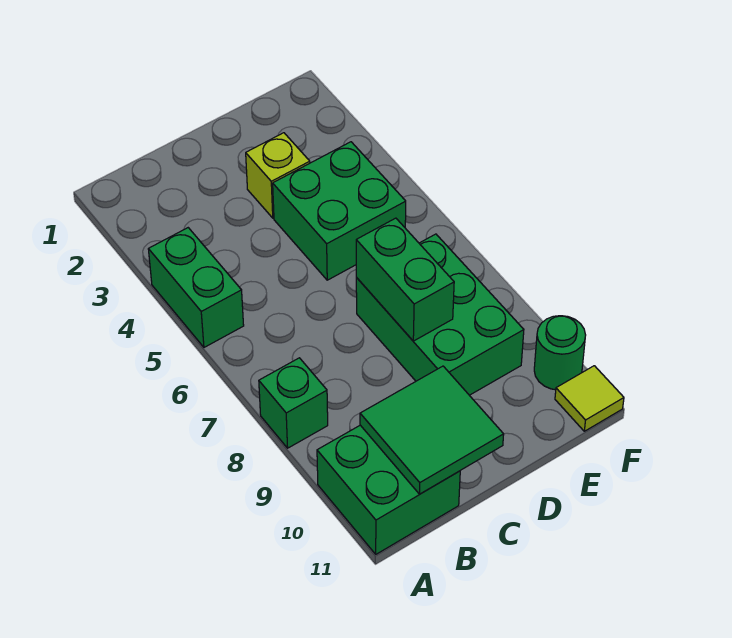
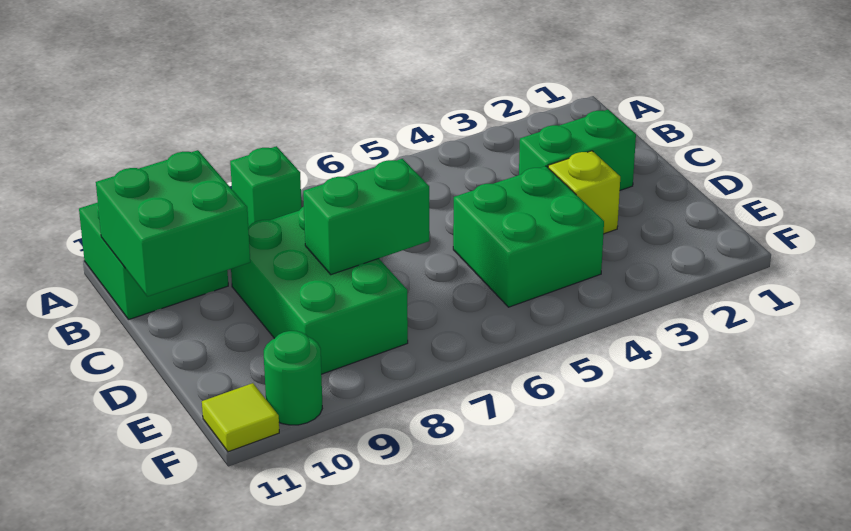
green brick A4:A5 level 1 -> green brick C2:C3 level 1
green tile B10:C11 level 2 -> green brick B10:C11 level 2
green brick D7:E9 level 1 -> green brick C8:E9 level 1

